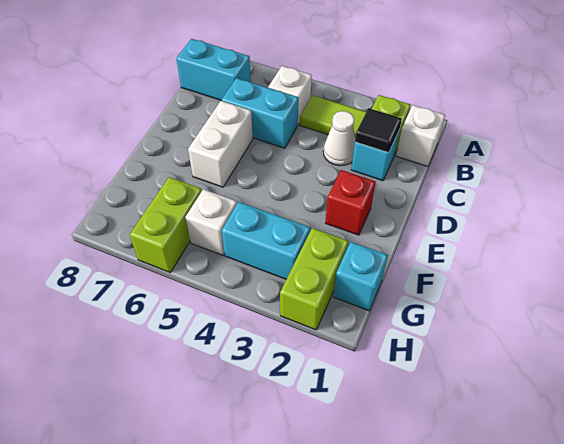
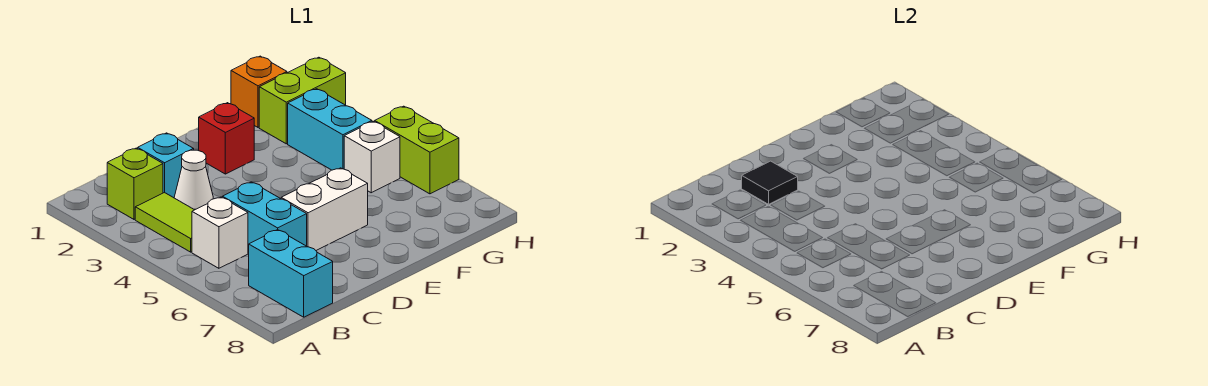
white brick B1 level 1 -> none
cyan brick G1 level 1 -> orange brick G1 level 1
lime brick G6:H6 level 1 -> lime brick H5:H6 level 1

